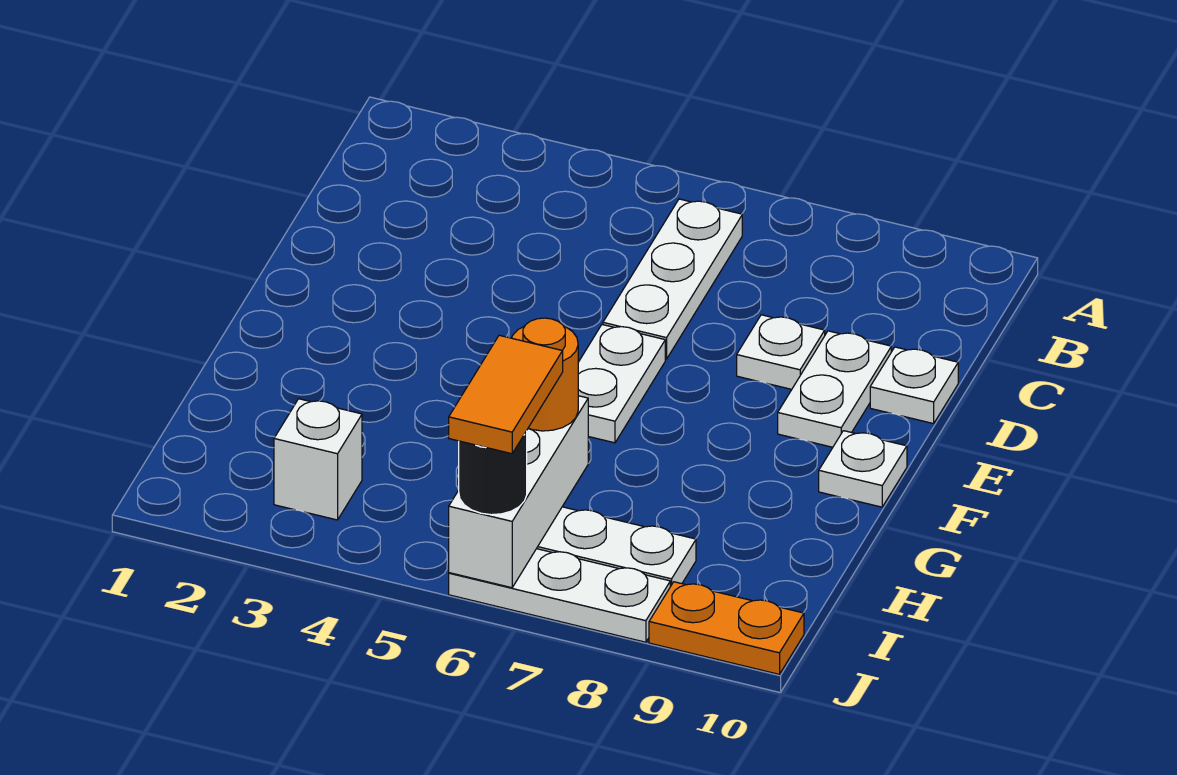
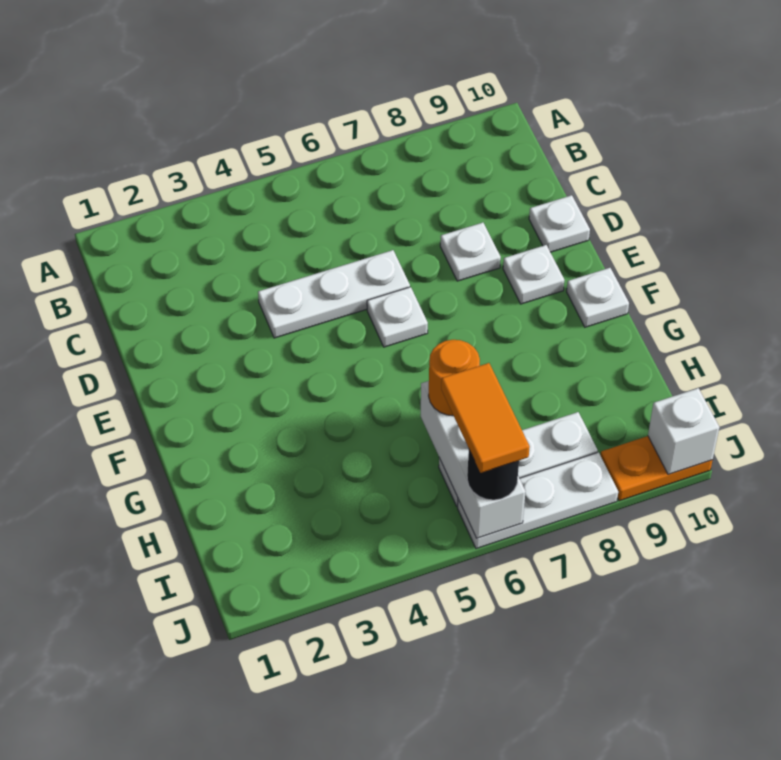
white plate B6:D6 level 1 -> white plate D4:D6 level 1
white plate D9:E9 level 1 -> white plate E9 level 1
white plate E6:F6 level 1 -> white plate E6 level 1
white brick I3 level 1 -> white brick J10 level 2

